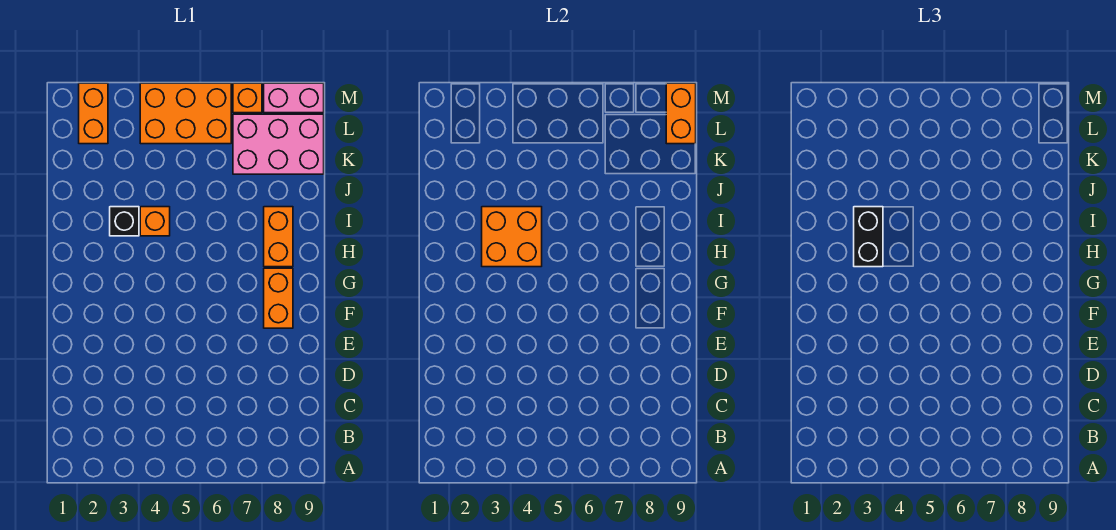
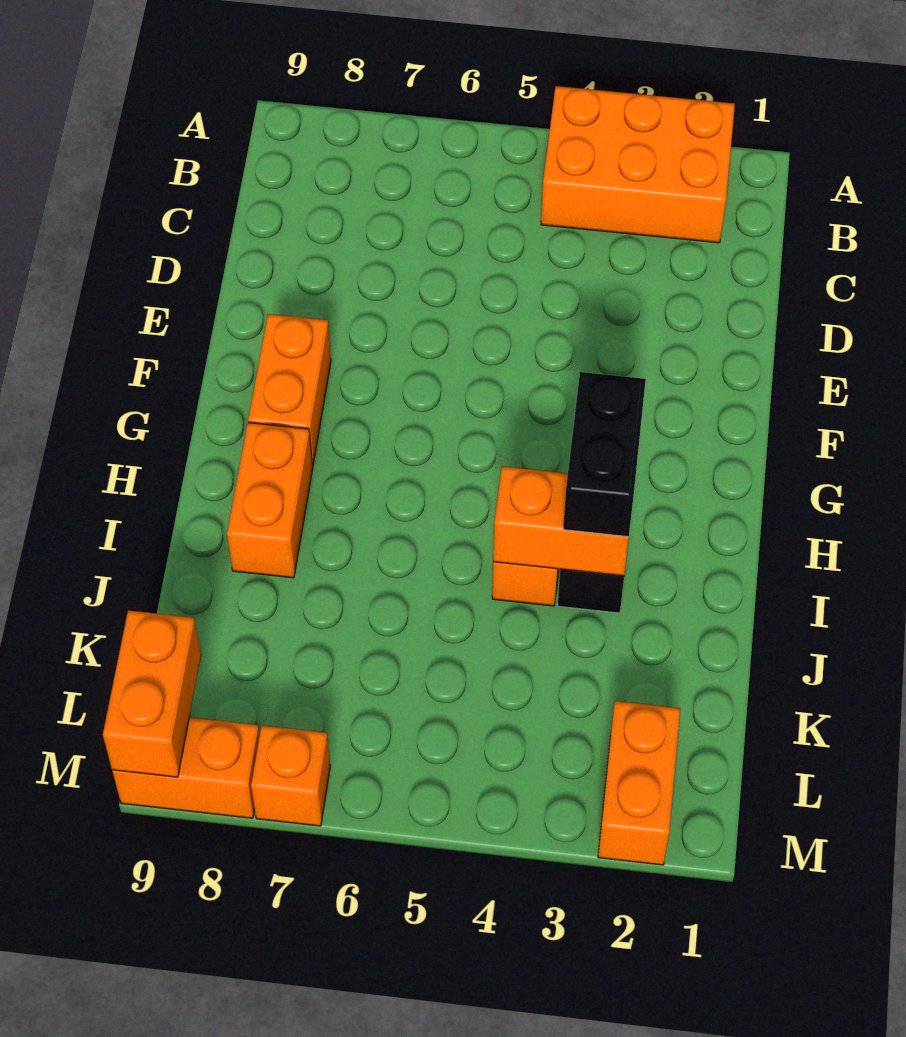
orange brick H3:I4 level 2 -> orange brick I3:I4 level 2
pink brick K7:L9 level 1 -> none
orange brick L4:M6 level 1 -> orange brick A2:B4 level 1
pink brick M8:M9 level 1 -> orange brick M8:M9 level 1

